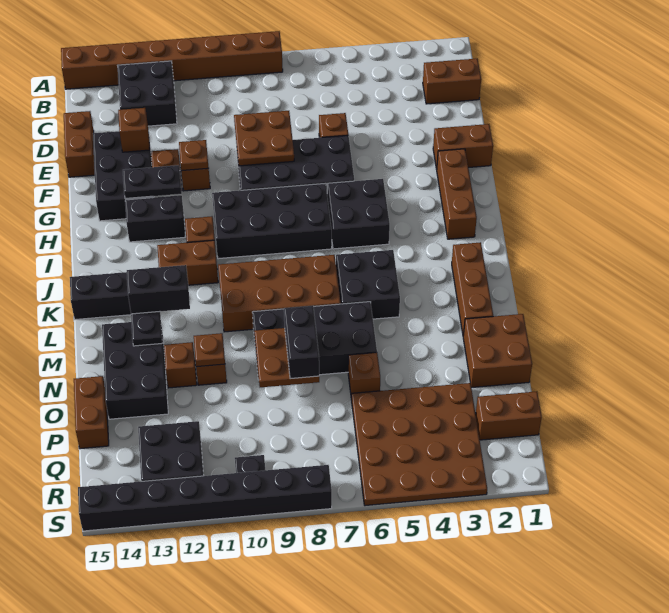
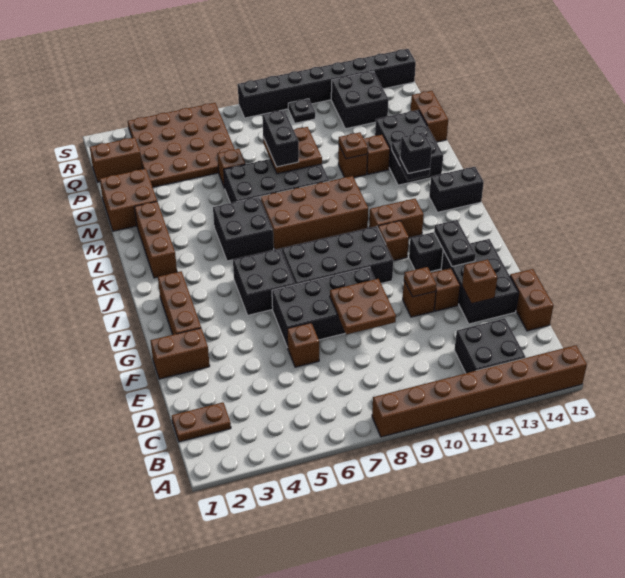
brown brick C1:C2 level 1 -> brown plate C1:C2 level 1
black plate G12:G13 level 2 -> black plate G13:H13 level 2
black brick L12:L13 level 3 -> black brick L13 level 3

